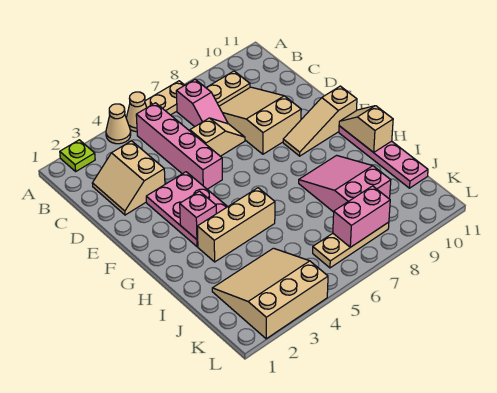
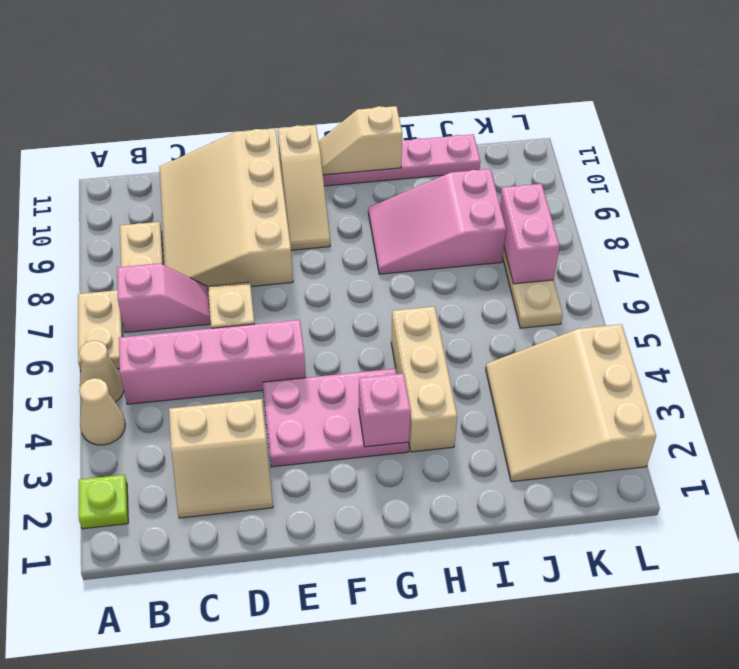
tan slope C8:E9 level 1 top E -> tan slope C8:E11 level 1 top E

